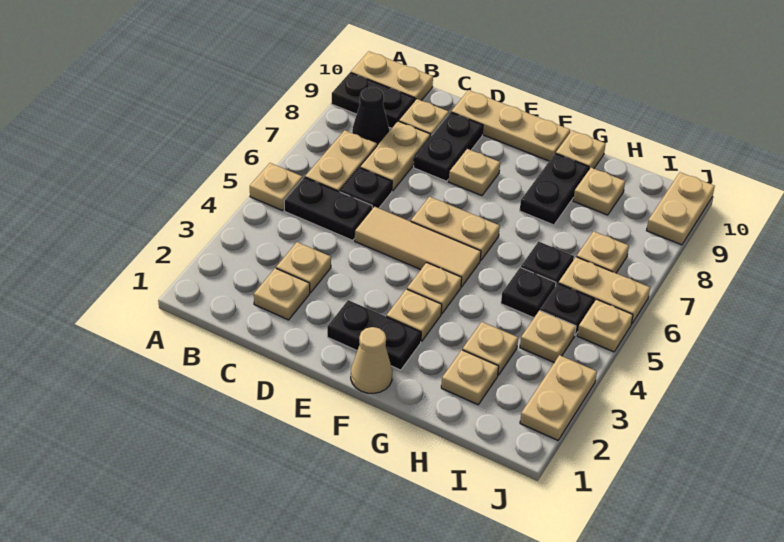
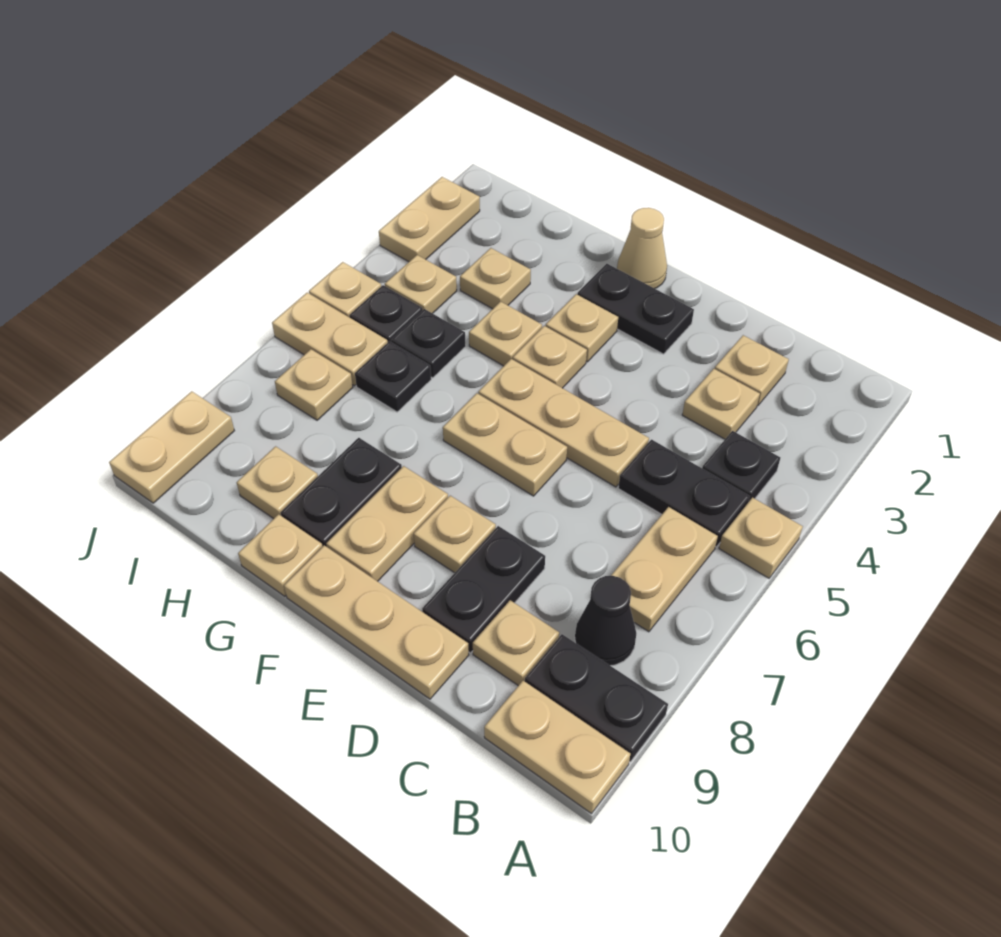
black plate C6 level 1 -> black plate B4 level 1
tan plate C7:C8 level 1 -> tan plate F8:F9 level 1
tan tile D5:F5 level 1 -> tan plate D5:F5 level 1
tan plate H2 level 1 -> tan plate G4 level 1

